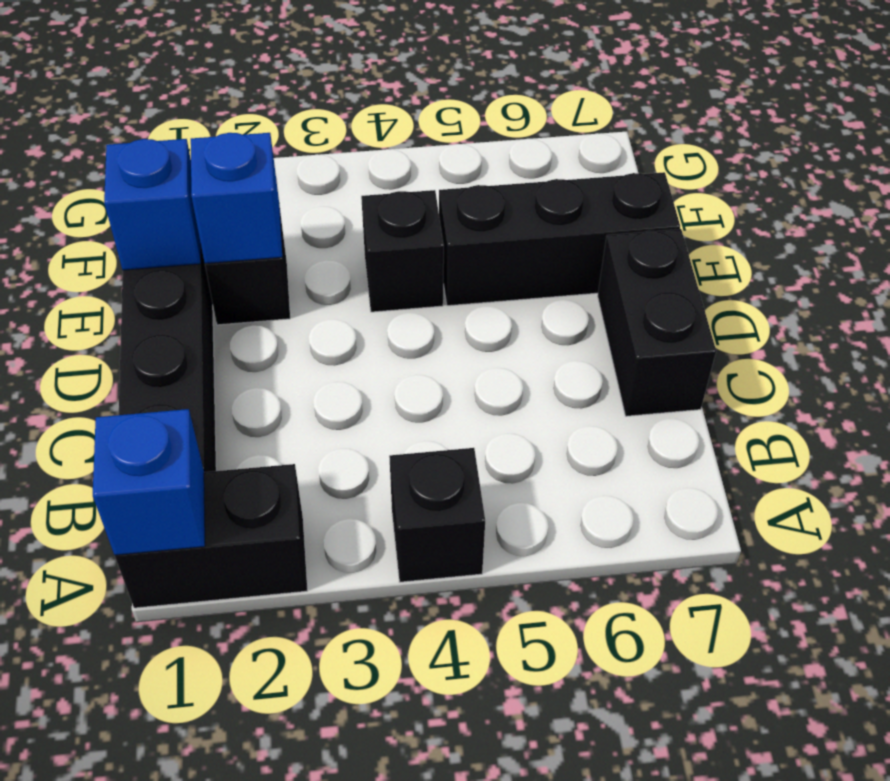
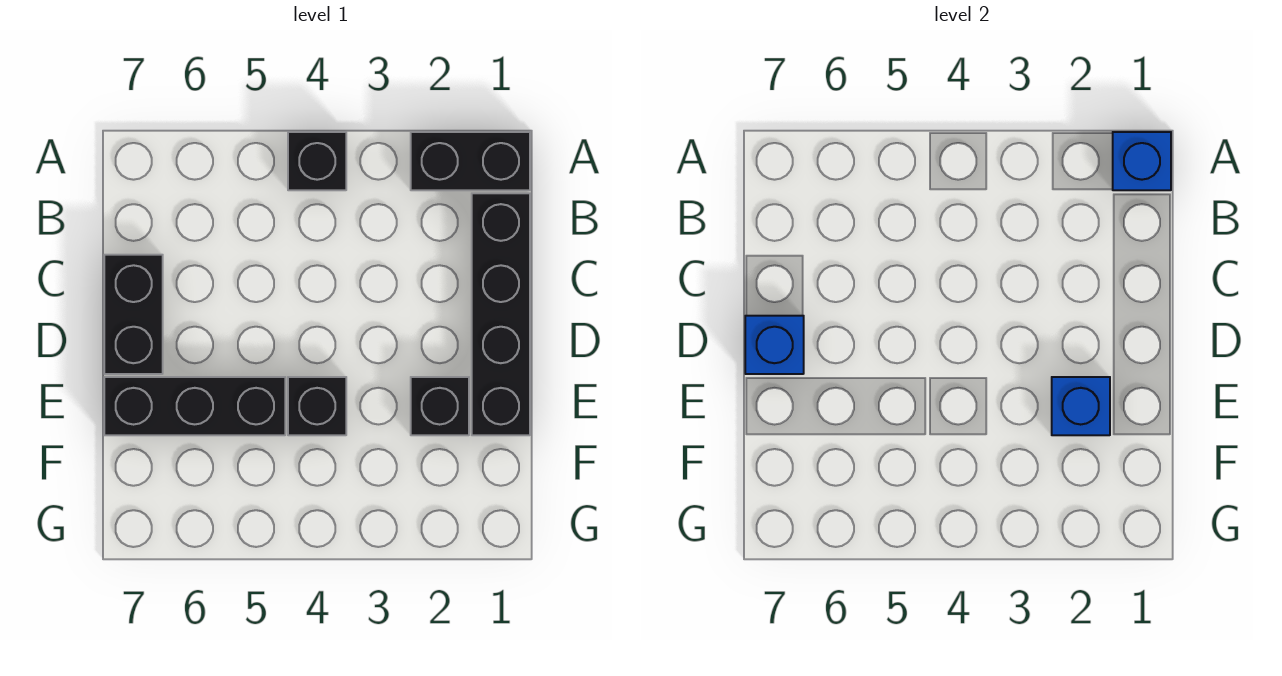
blue brick E1 level 2 -> blue brick D7 level 2

